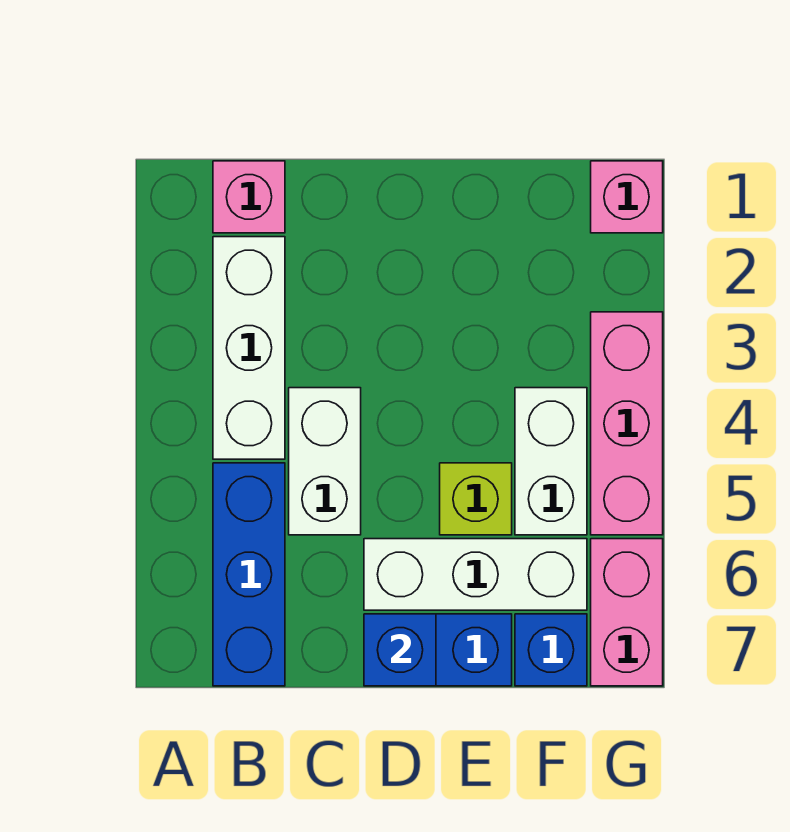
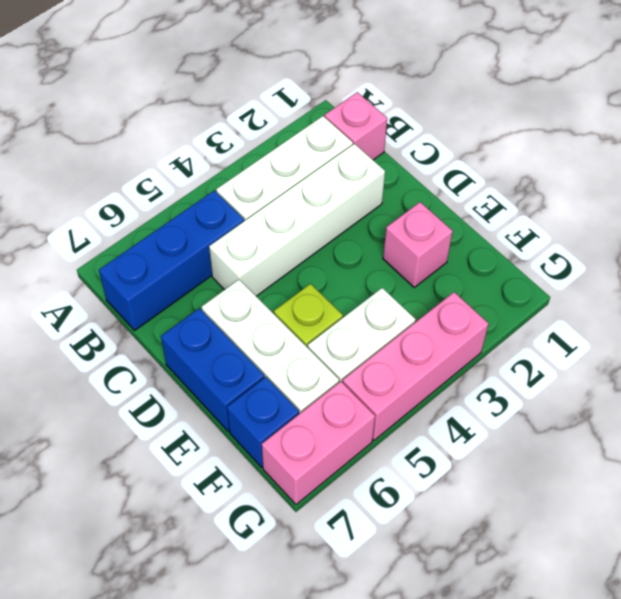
white brick C4:C5 level 1 -> white brick C2:C5 level 1
blue brick D7 level 2 -> none
pink brick G1 level 1 -> pink brick E2 level 1

